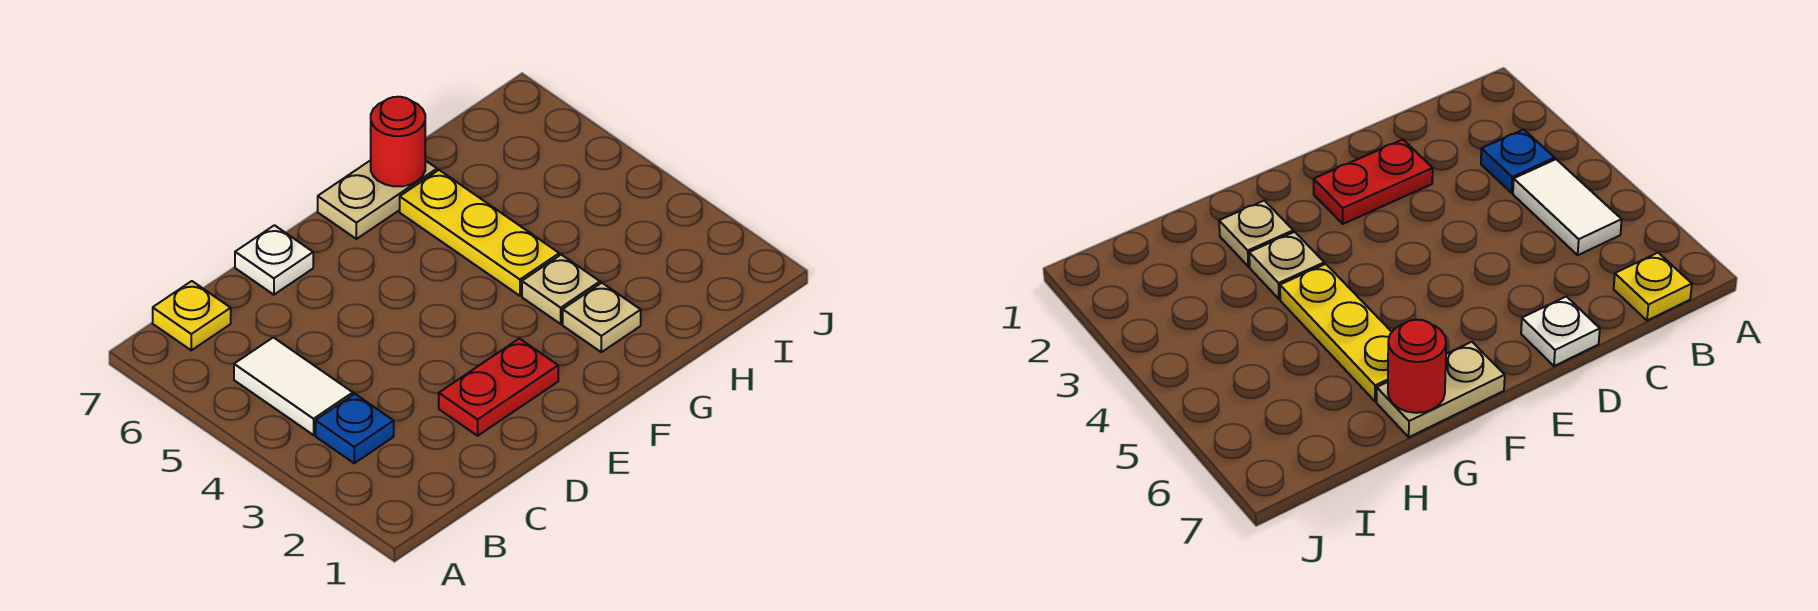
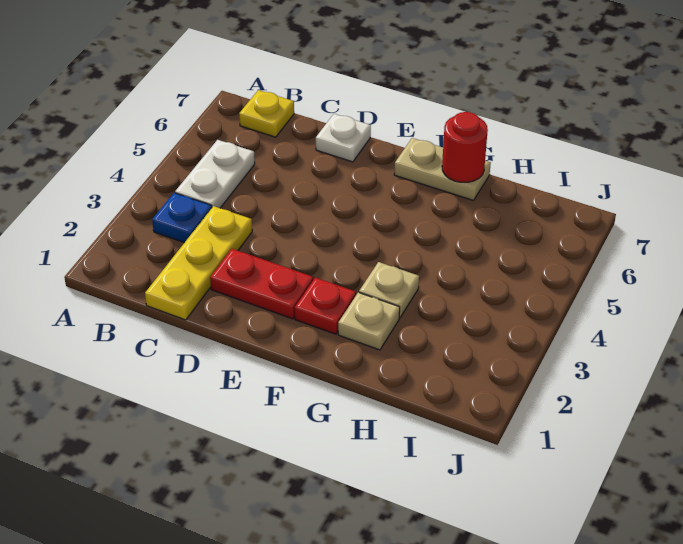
white tile B4:B5 level 1 -> white plate B4:B5 level 1
none -> red plate F2 level 1
yellow plate G4:G6 level 1 -> yellow plate C1:C3 level 1

